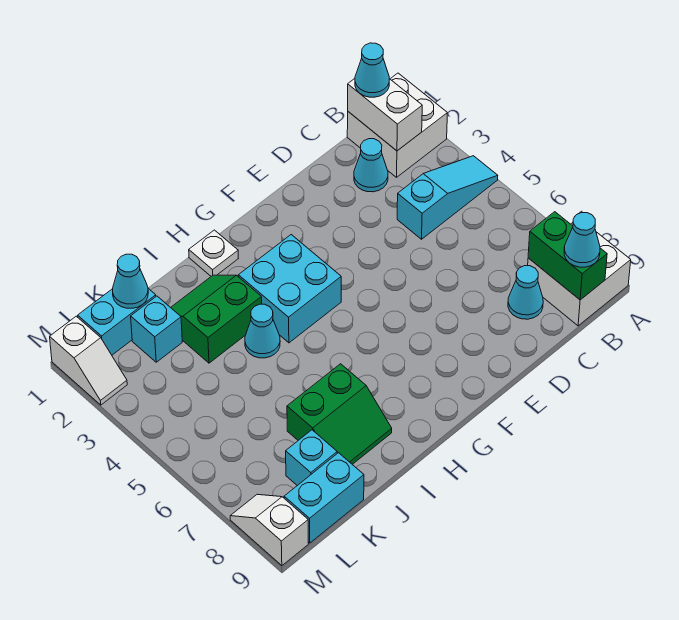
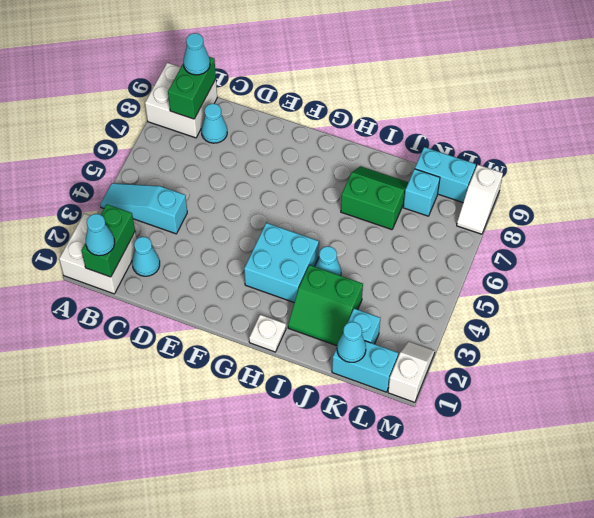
white brick B1:B2 level 2 -> green brick B1:B2 level 2

